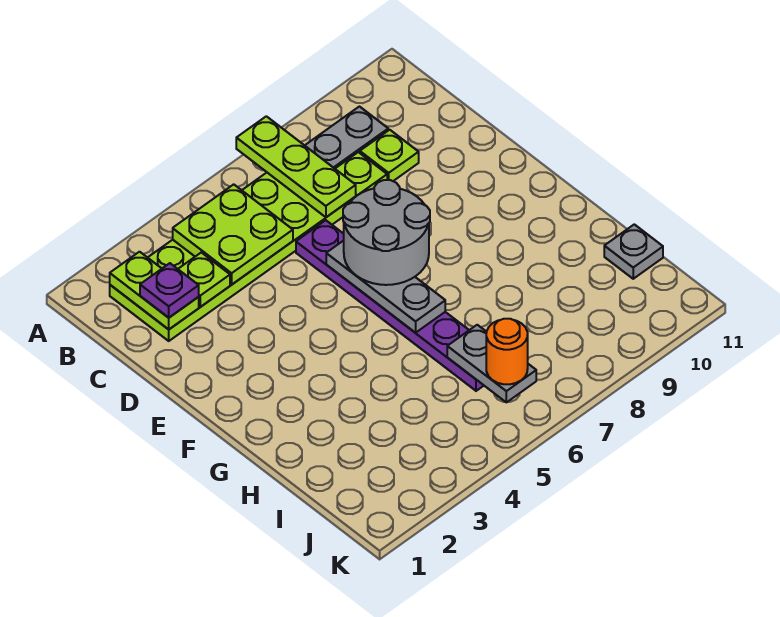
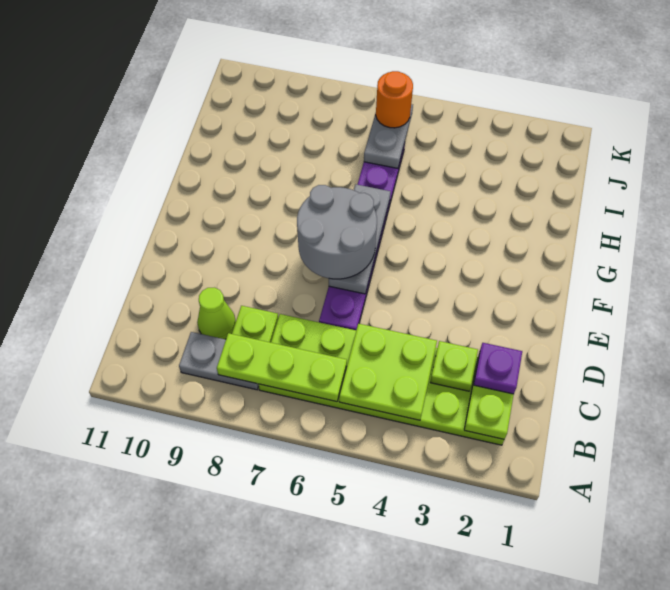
lime plate A7:C7 level 2 -> lime plate B6:B8 level 2
lime plate C9 level 1 -> lime cone C9 level 1
grey plate I11 level 1 -> none

